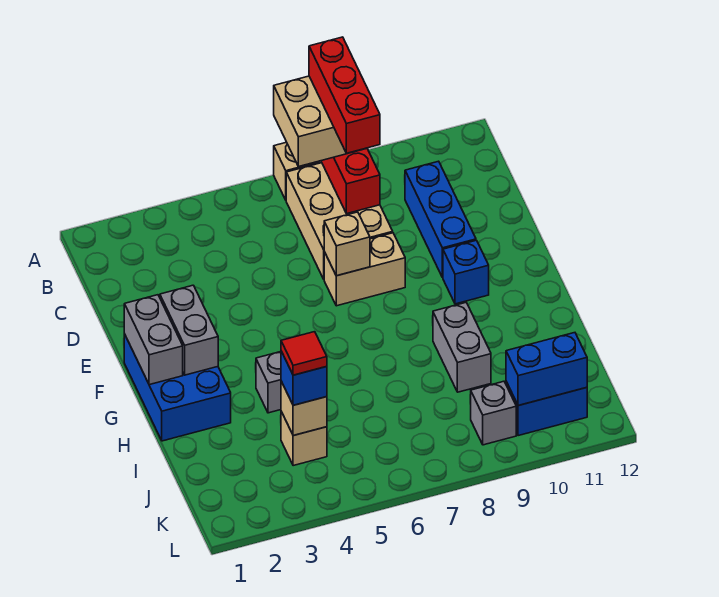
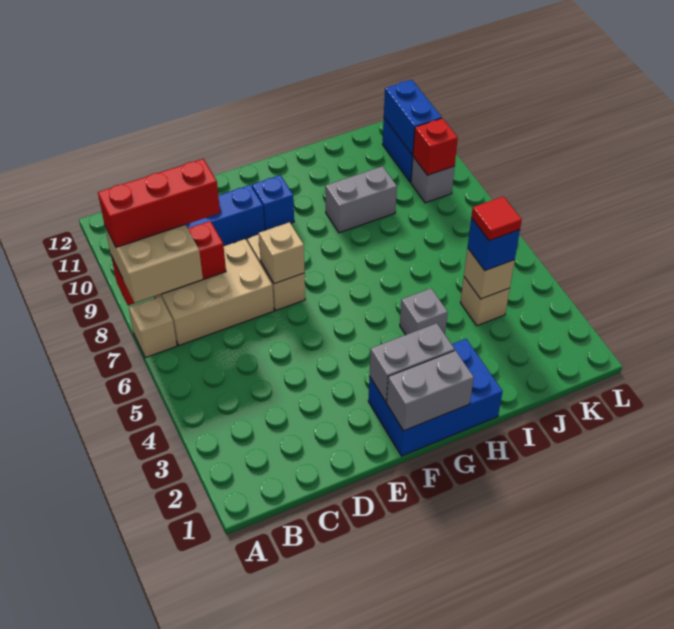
none -> red brick K9 level 2

